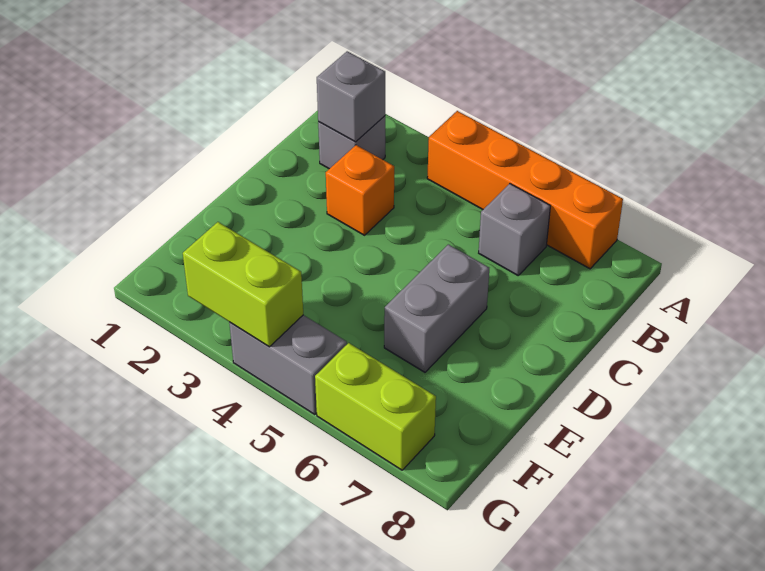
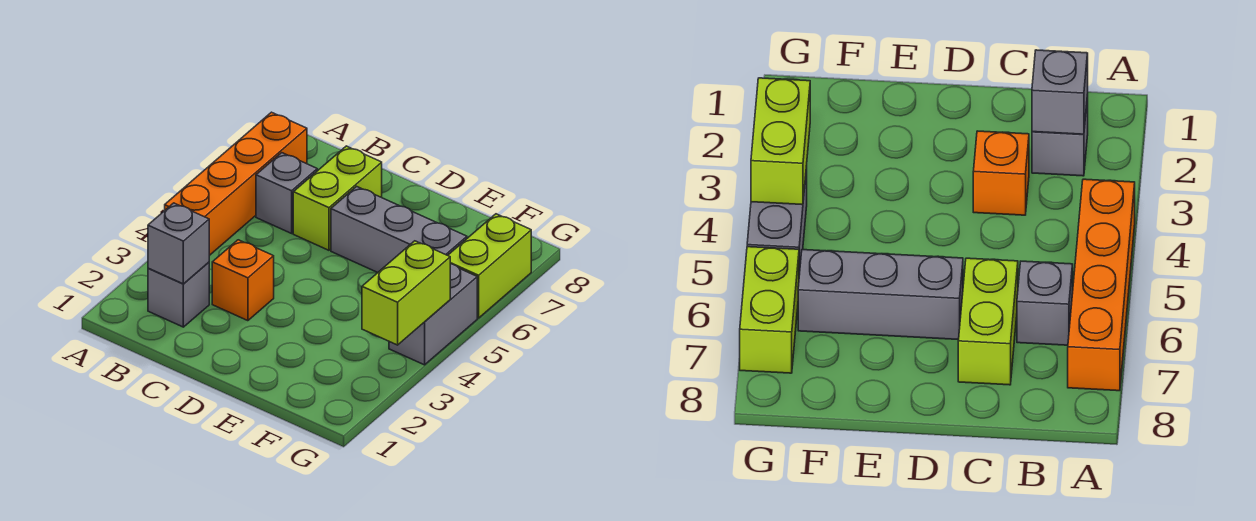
none -> lime brick C6:C7 level 1
grey brick D6:E6 level 1 -> grey brick D6:F6 level 1

